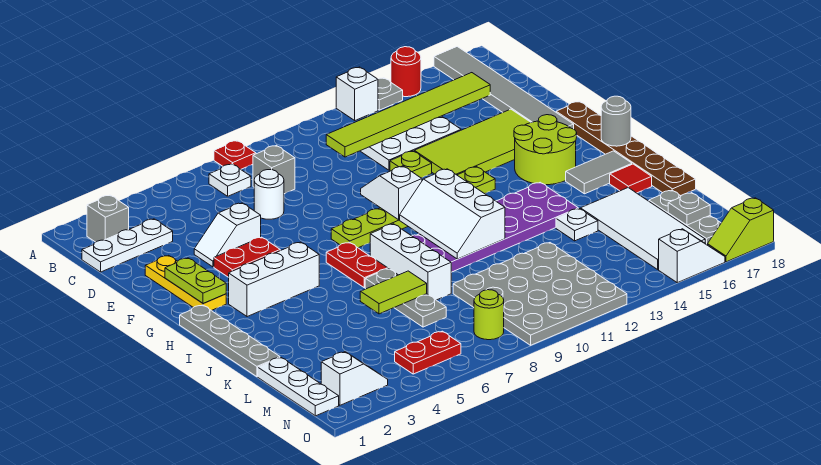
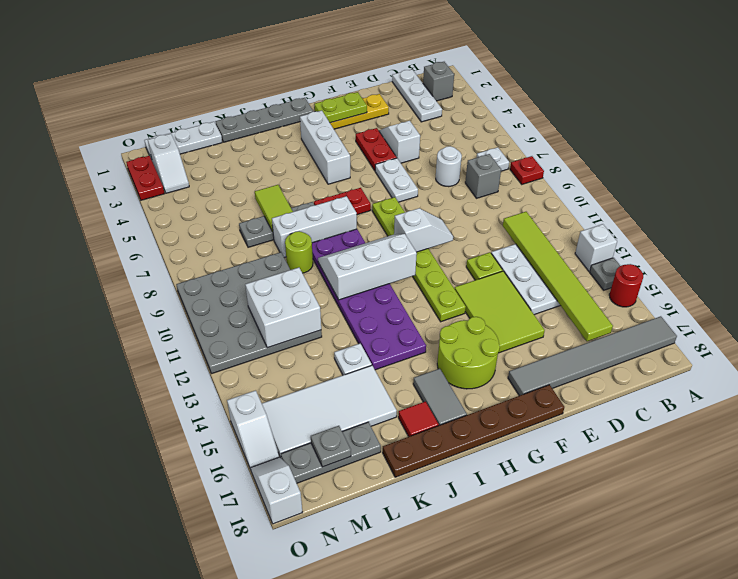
lime tile E13:F16 level 1 -> lime tile E13:F15 level 1
none -> white plate F6:F7 level 1
grey round brick H18 level 2 -> none
none -> white brick L11:M12 level 2
red plate N5:N6 level 1 -> red plate O2:O3 level 1
lime round brick N8 level 1 -> lime round brick K9 level 1
lime slope O17:O18 level 1 top 18 -> white slope O17:O18 level 1 top 18

